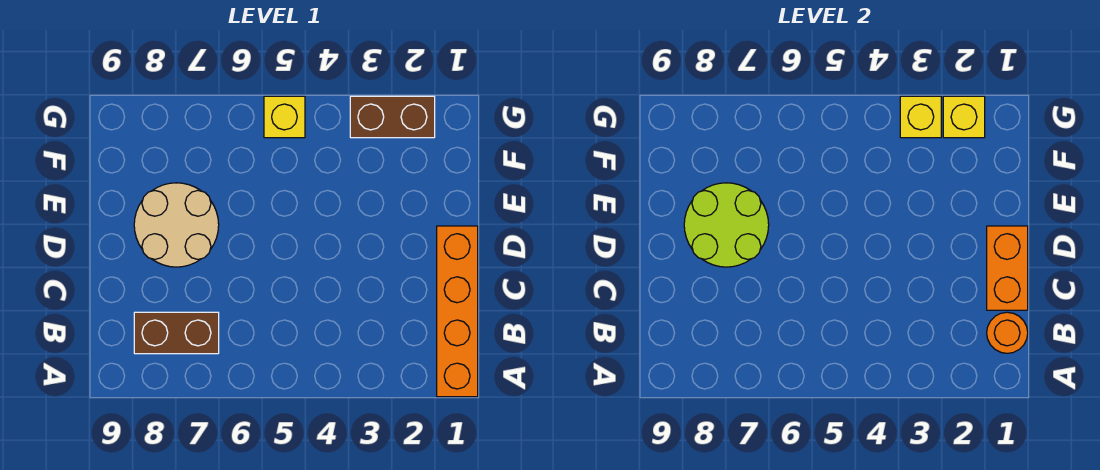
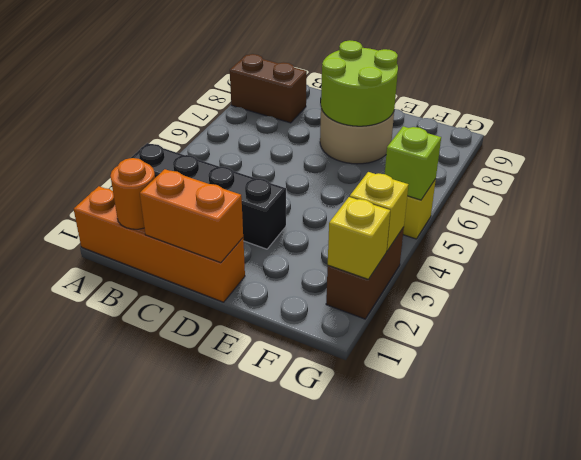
none -> black brick A3:D3 level 1
brown brick B7:B8 level 1 -> brown brick A8:B8 level 1
none -> lime brick G5 level 2

